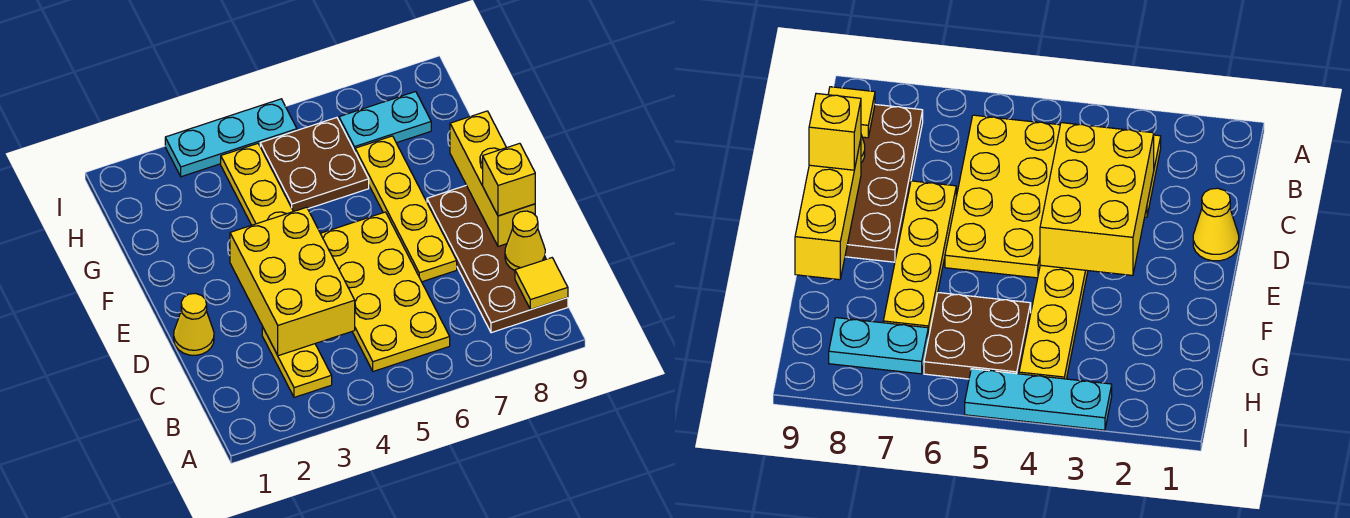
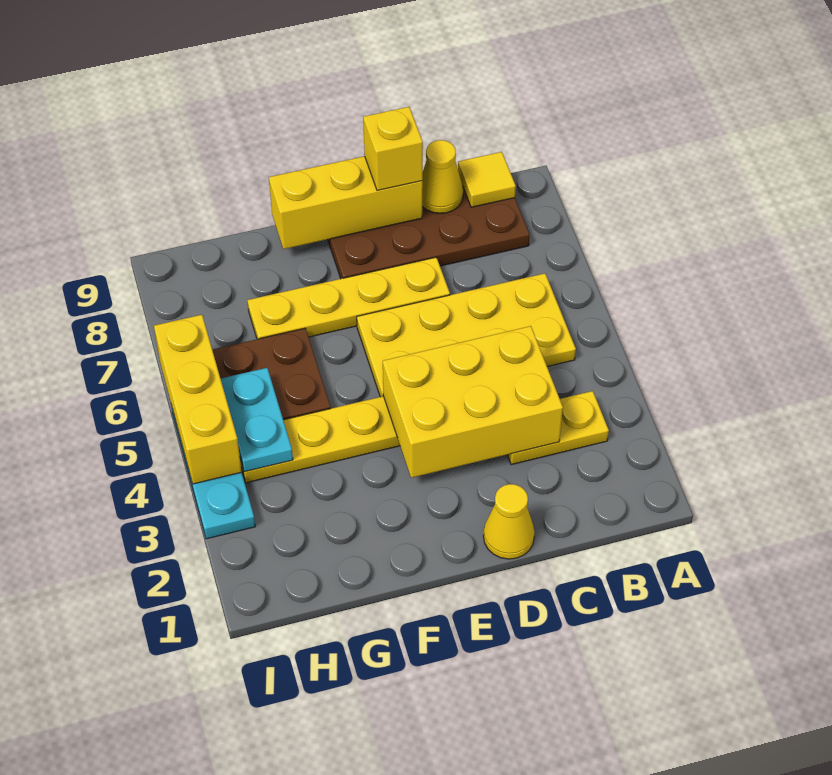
cyan plate H7:H8 level 1 -> cyan plate H4:H5 level 2
none -> yellow brick I4:I6 level 2

